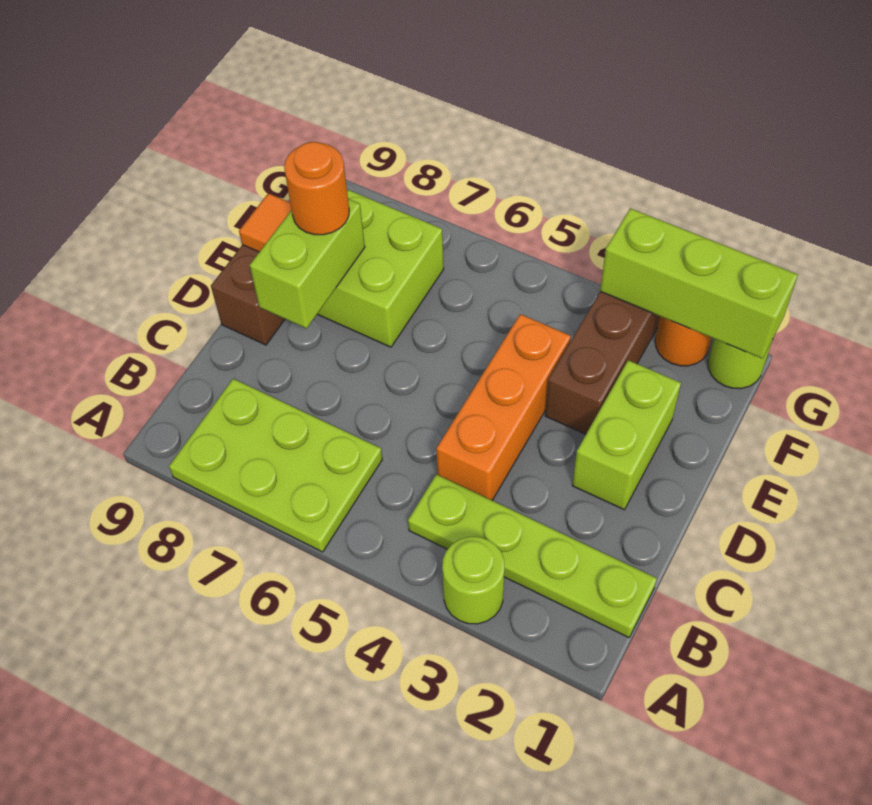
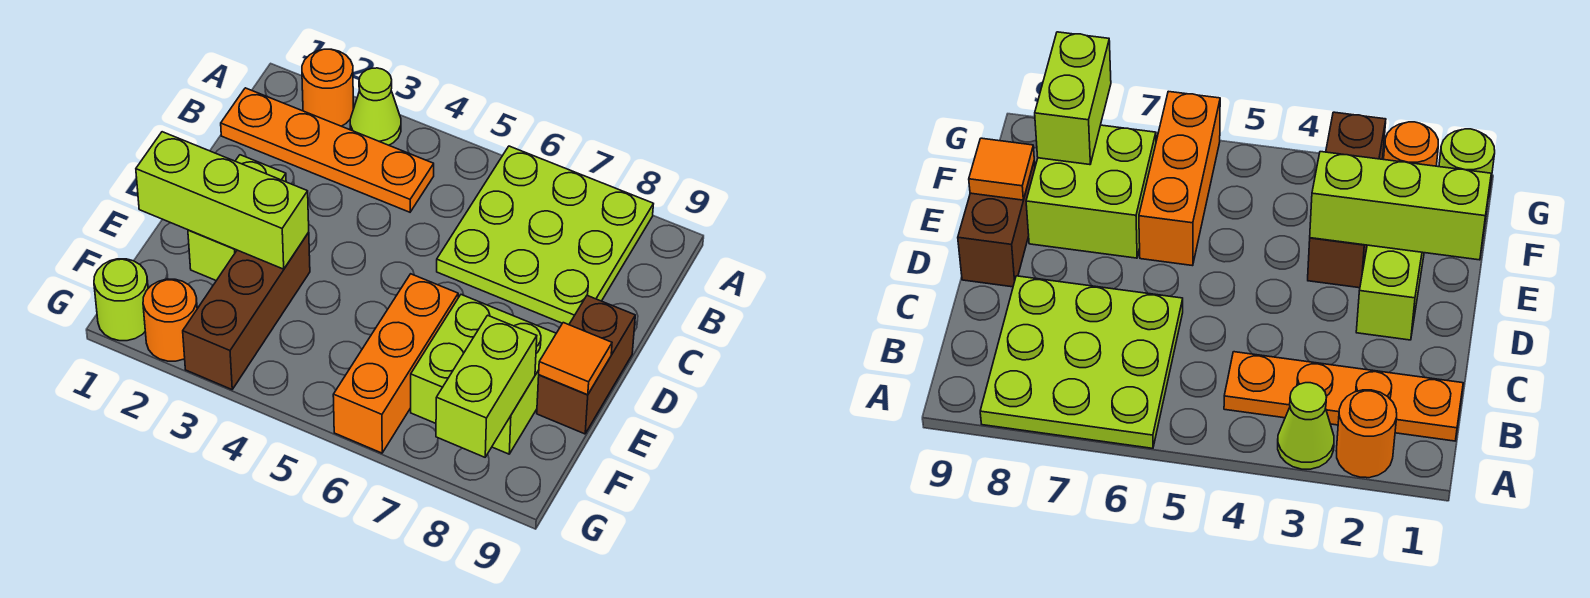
lime round brick A3 level 1 -> lime cone A3 level 1
lime plate A6:B8 level 1 -> lime plate A6:C8 level 1
lime plate B1:B4 level 1 -> orange plate B1:B4 level 1
orange brick C4:E4 level 1 -> orange brick E6:G6 level 1
lime brick D8:E8 level 2 -> lime brick F8:G8 level 2
orange round brick E8 level 3 -> orange round brick A2 level 1
lime brick G1:G3 level 2 -> lime brick E1:E3 level 2

